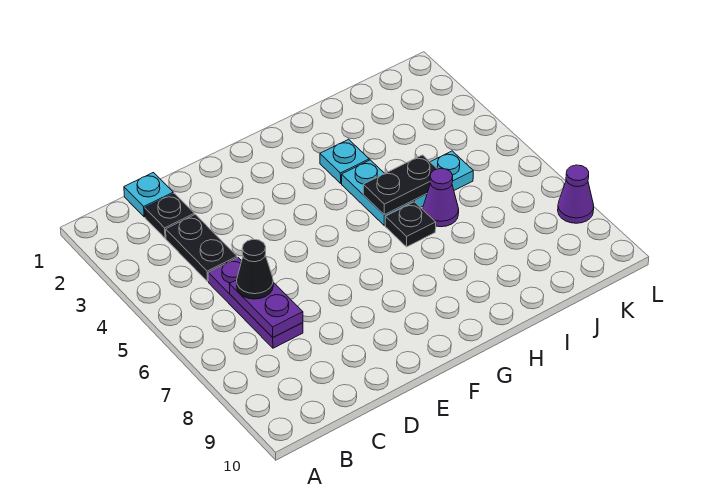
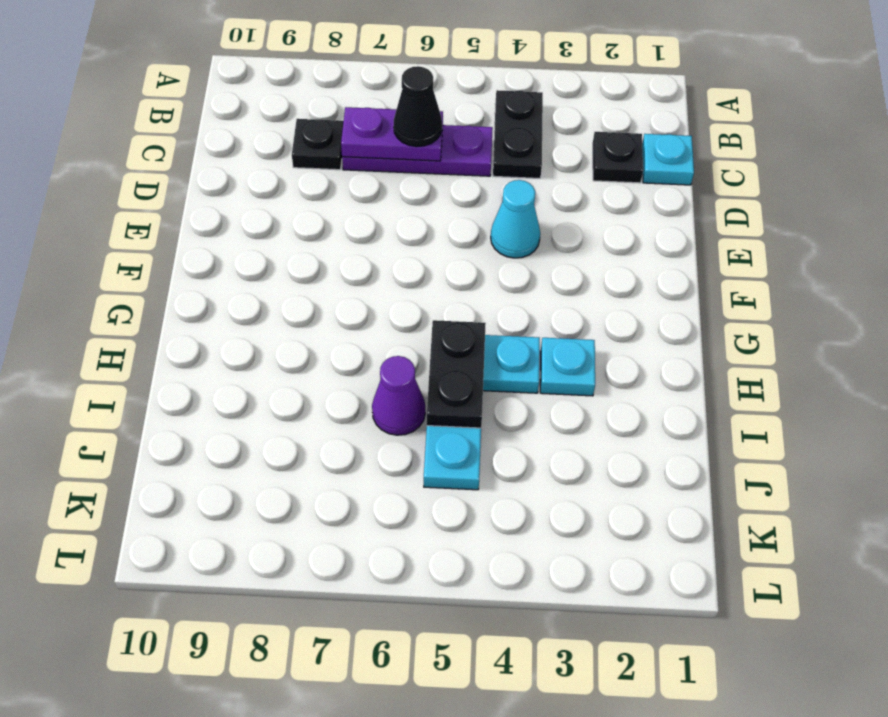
black plate C3:C4 level 1 -> black plate B4:C4 level 1
none -> cyan cone E4 level 1
black plate H6 level 1 -> black plate C8 level 1
purple cone L8 level 1 -> none

